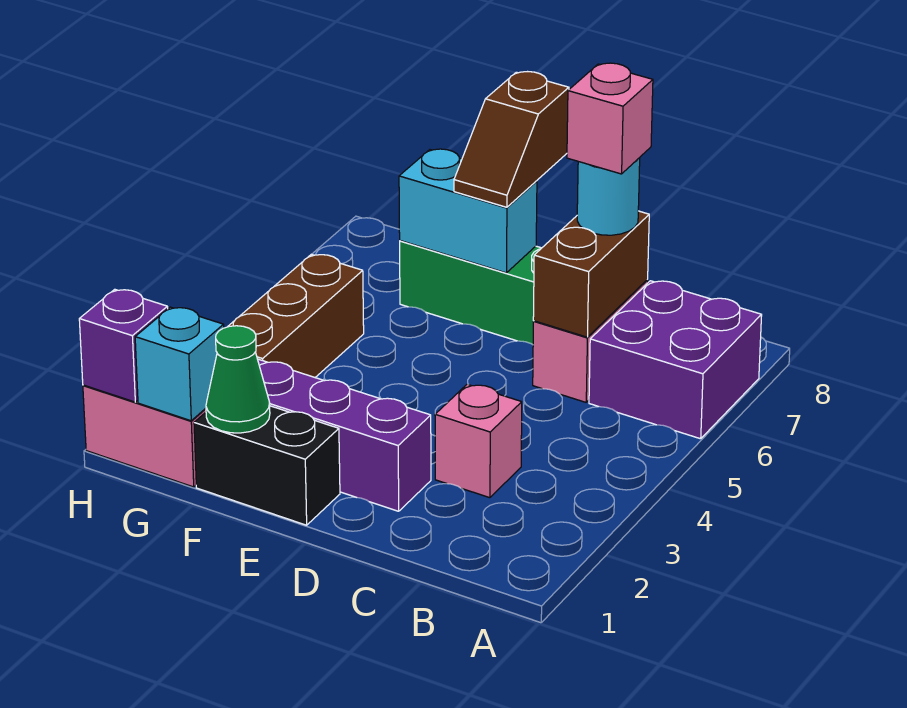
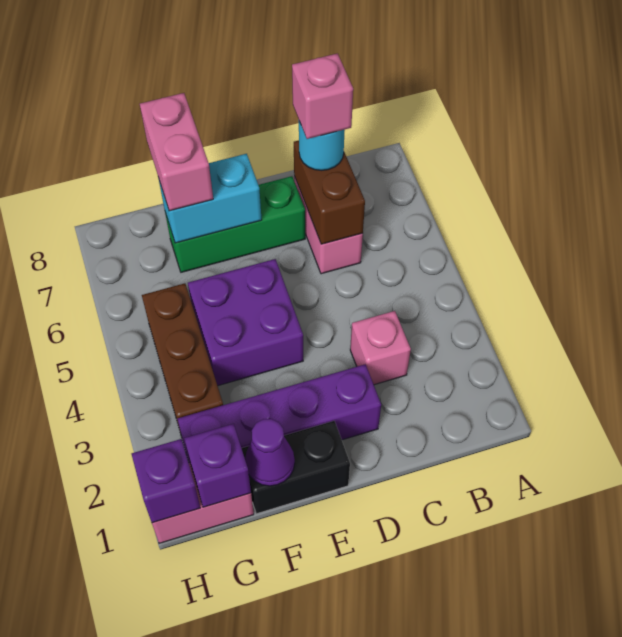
purple brick A6:B7 level 1 -> purple brick E4:F5 level 1
brown slope E7:E8 level 3 top 8 -> none
green cone F1 level 2 -> purple cone F1 level 2
none -> pink brick F7:F8 level 3
cyan brick G1 level 2 -> purple brick G1 level 2

